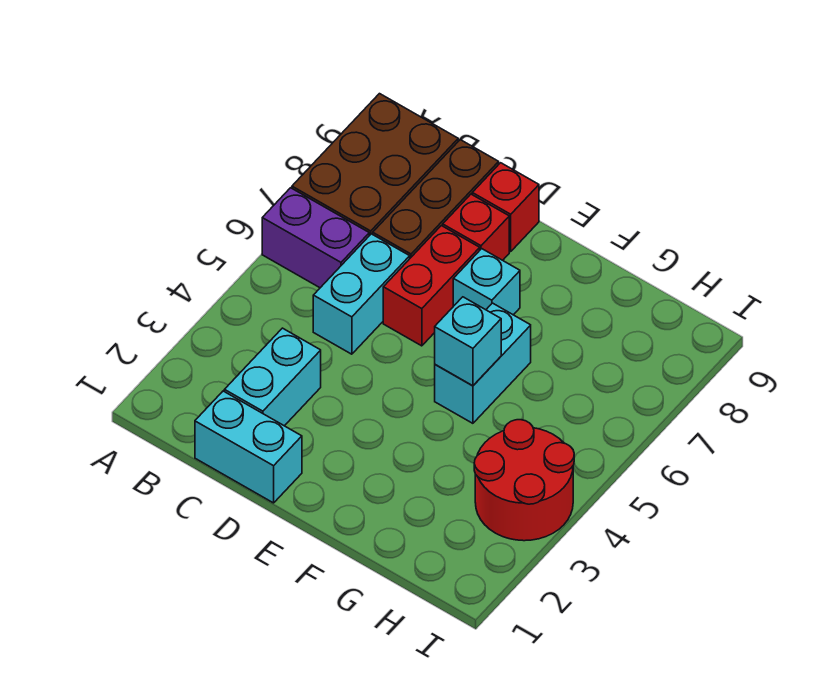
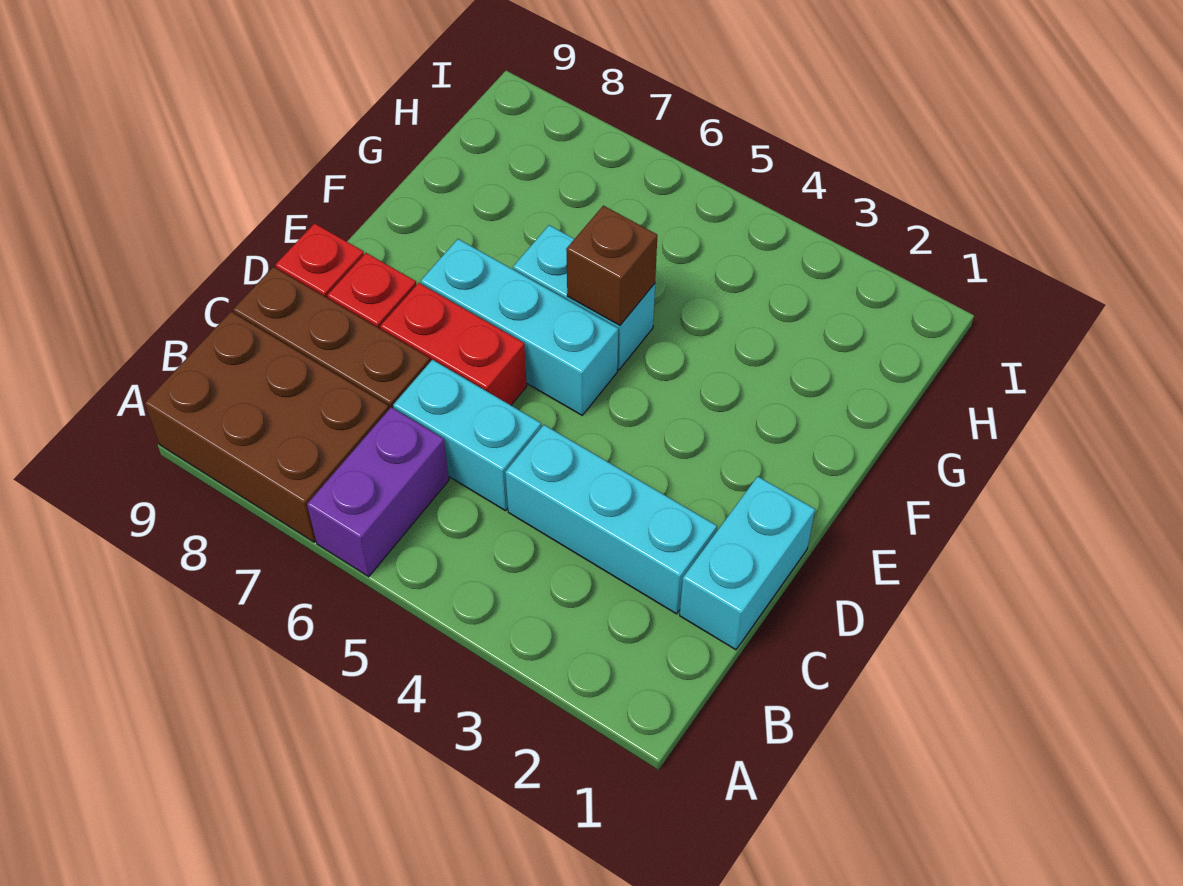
cyan brick C2:C3 level 1 -> cyan brick C2:C4 level 1
cyan brick E7 level 1 -> cyan brick E5:E7 level 1
cyan brick F5 level 2 -> brown brick F5 level 2
red round brick H3:I4 level 1 -> none

